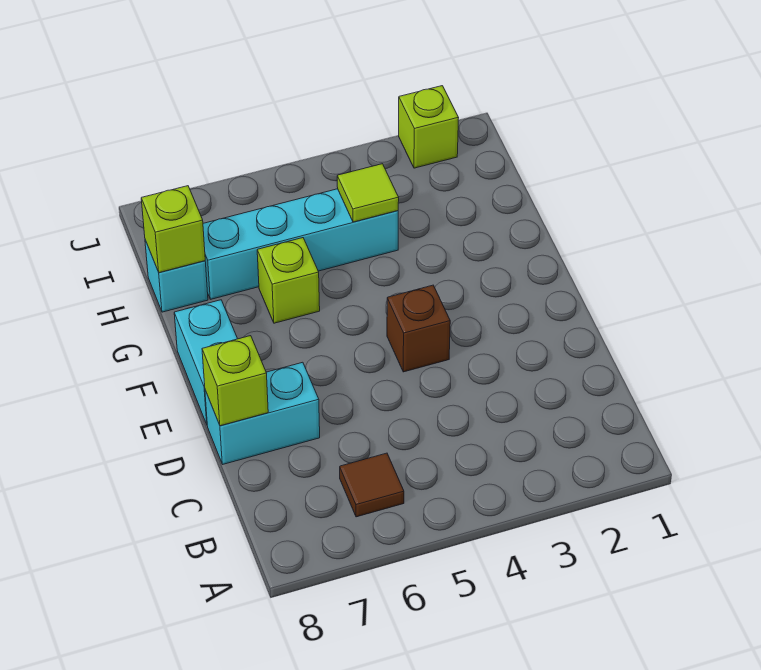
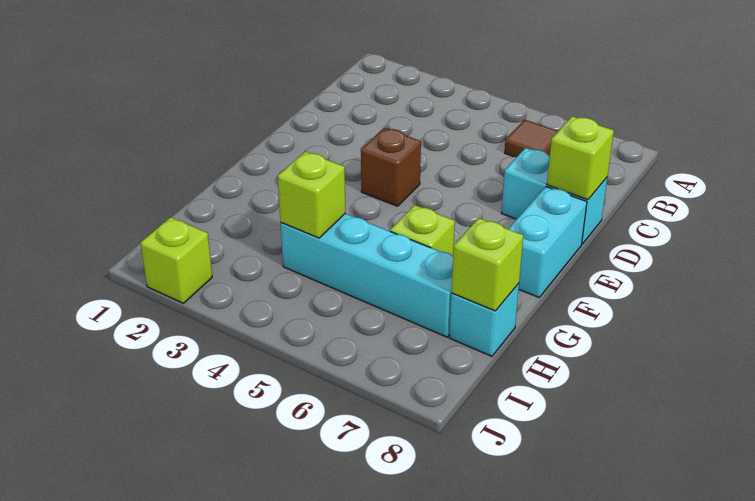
lime tile H4 level 2 -> lime brick H4 level 2

